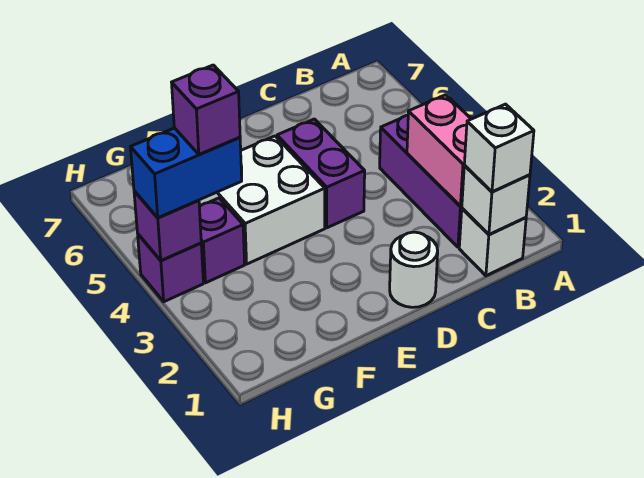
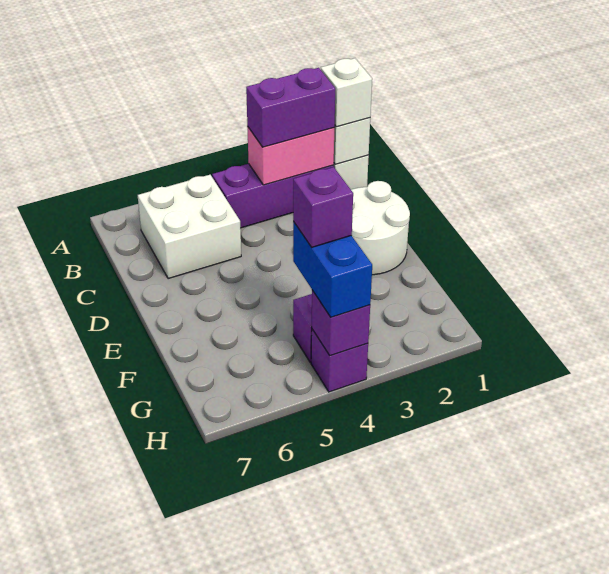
white round brick D1 level 1 -> white round brick D1:E2 level 1
purple brick D4:D5 level 1 -> purple brick B2:B3 level 3
white brick E4:F5 level 1 -> white brick B5:C6 level 1

